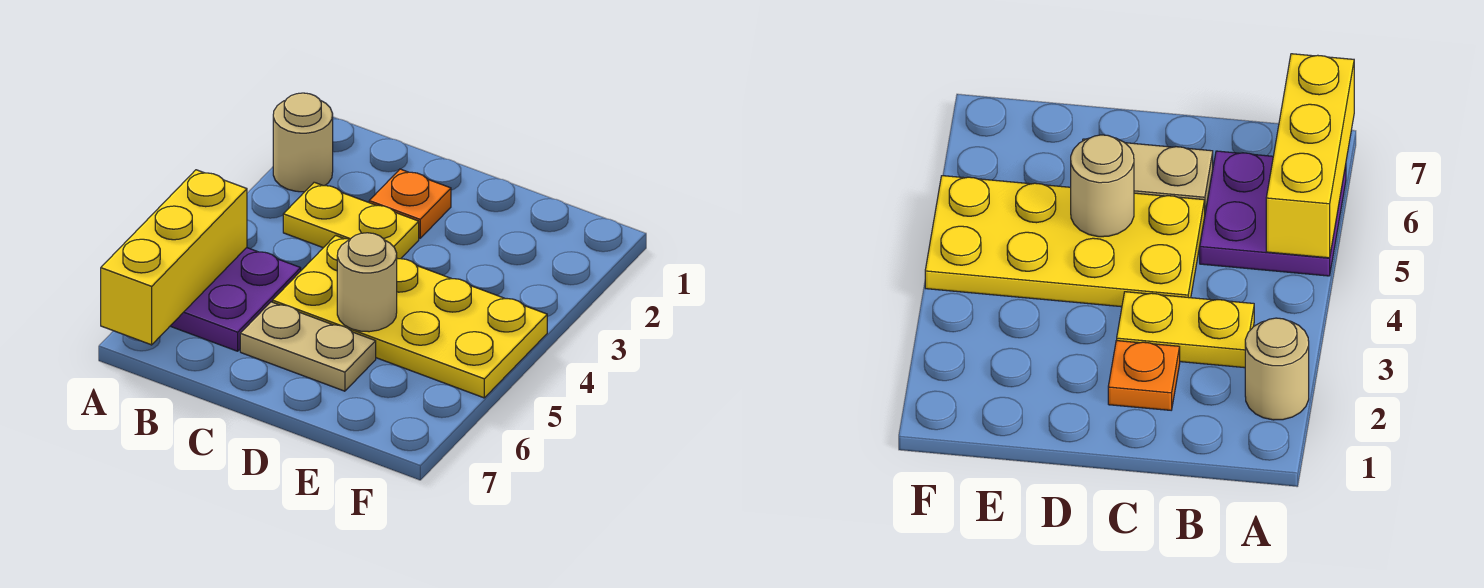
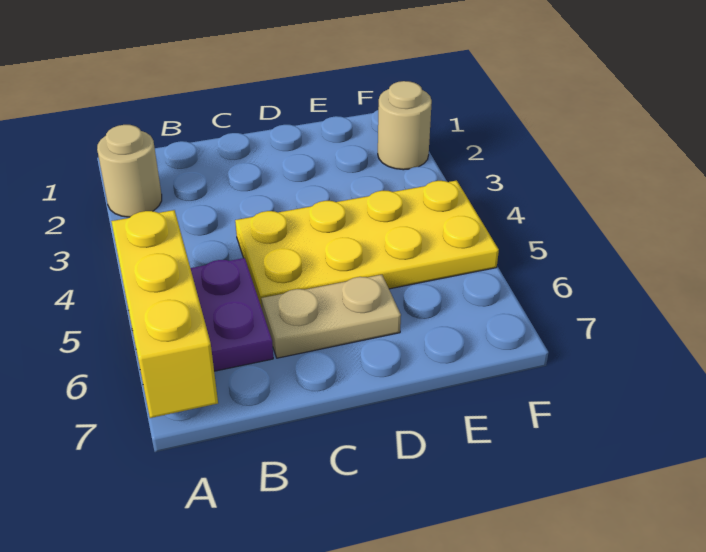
yellow plate B3:C3 level 1 -> none
orange plate C2 level 1 -> none
tan round brick D5 level 2 -> tan round brick F2 level 1

